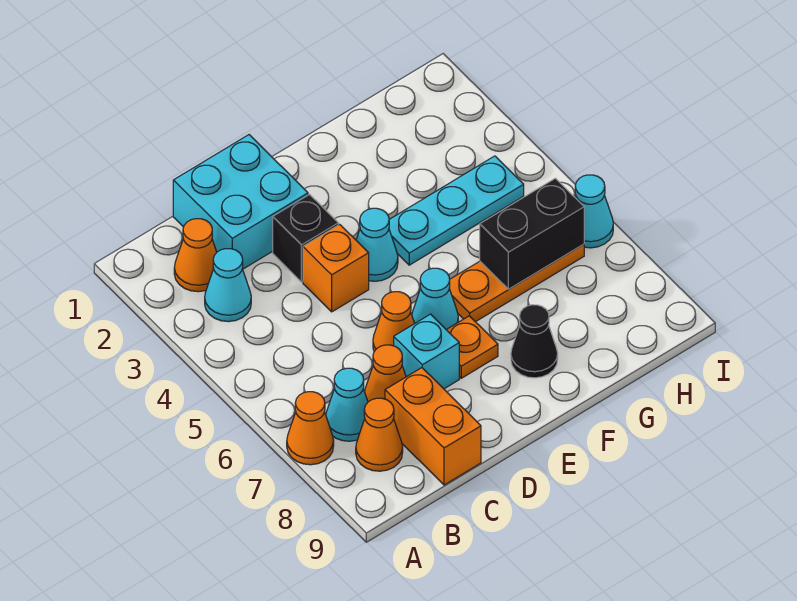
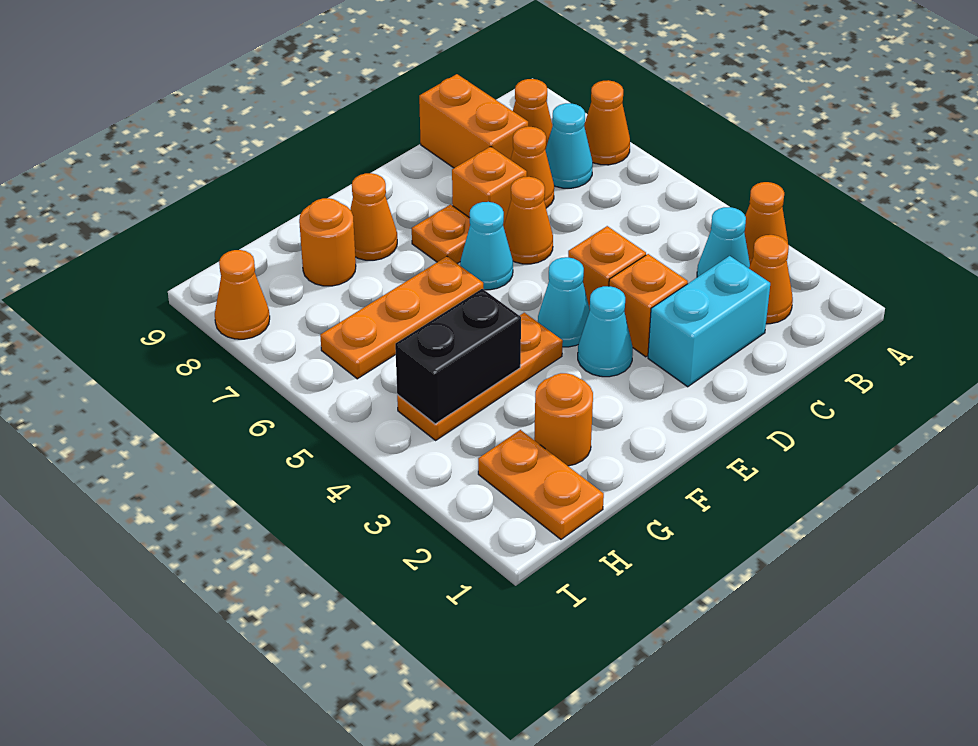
none -> orange cone A3 level 1
cyan brick C1:D2 level 1 -> cyan brick C2:D2 level 1
black brick D3 level 1 -> orange brick D3 level 1
cyan brick D7 level 1 -> orange brick D7 level 1
cyan plate F4:H4 level 1 -> orange plate F4:H4 level 1
black cone F8 level 1 -> orange cone F8 level 1
none -> orange round brick G2 level 1
black brick G6:H6 level 2 -> black brick G4:H4 level 2
none -> orange round brick G8 level 1
none -> orange plate H1:H2 level 1
cyan cone I6 level 1 -> cyan cone E3 level 1
none -> orange cone I8 level 1

